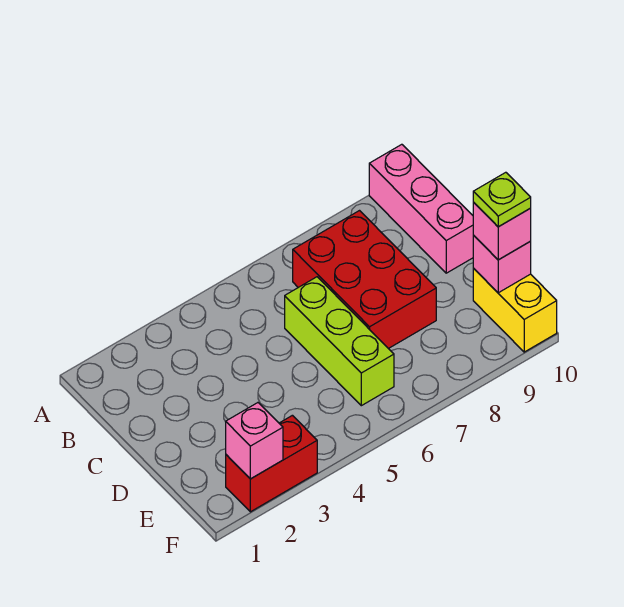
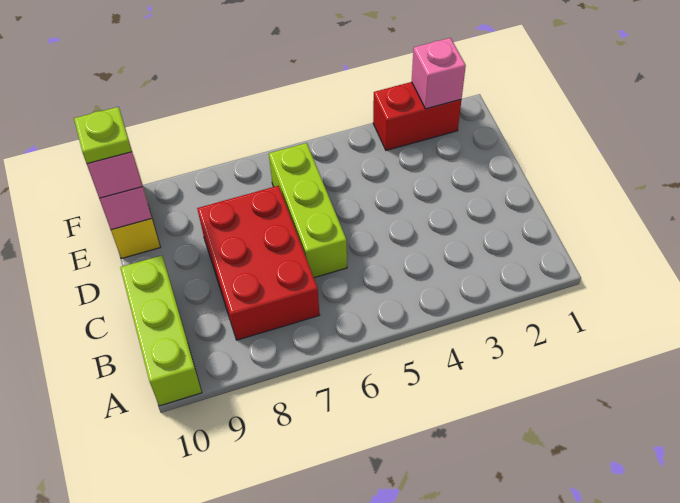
pink brick A10:C10 level 1 -> lime brick A10:C10 level 1

